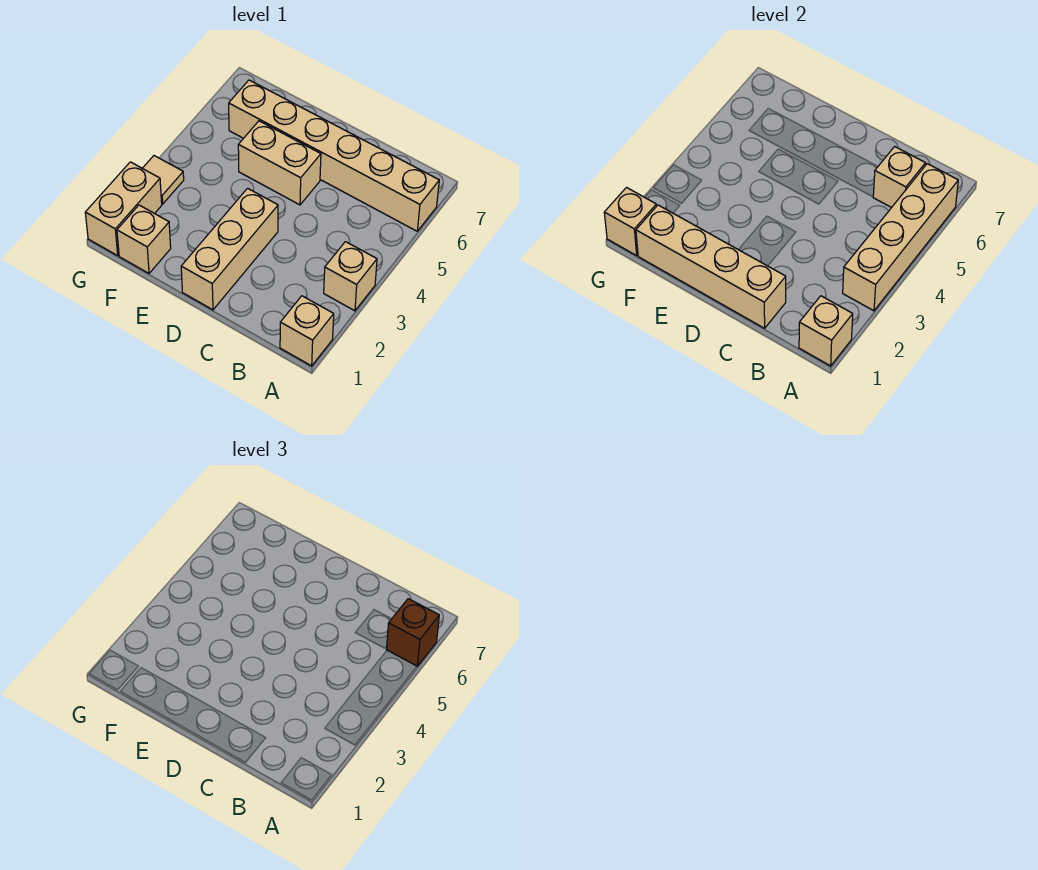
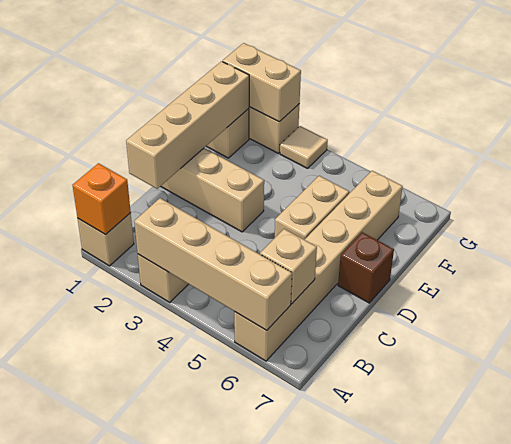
tan brick A1 level 2 -> orange brick A1 level 2
brown brick A6 level 3 -> brown brick D7 level 1
tan brick G1 level 2 -> tan brick G1:G2 level 2

